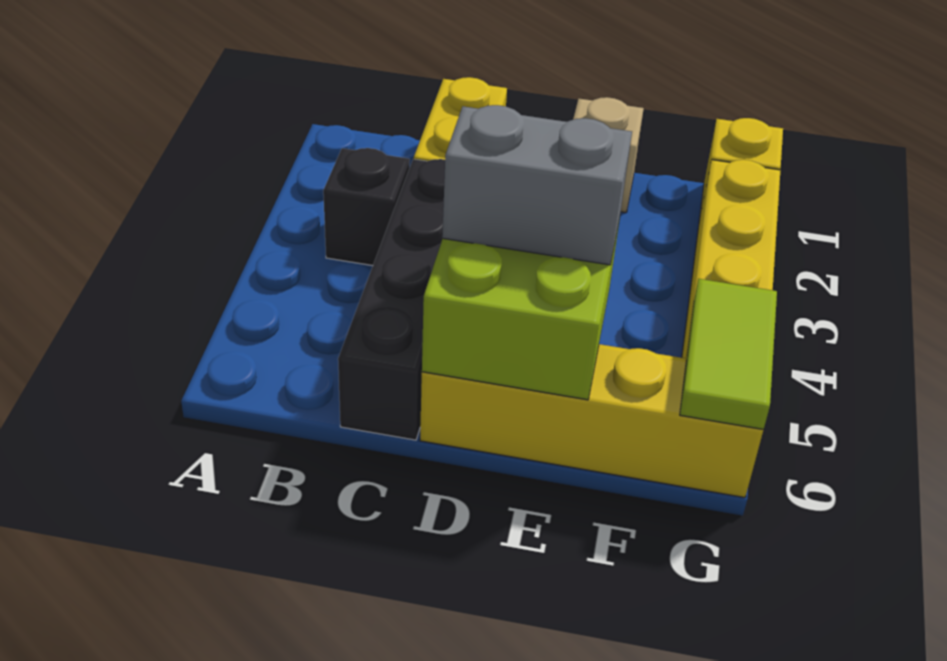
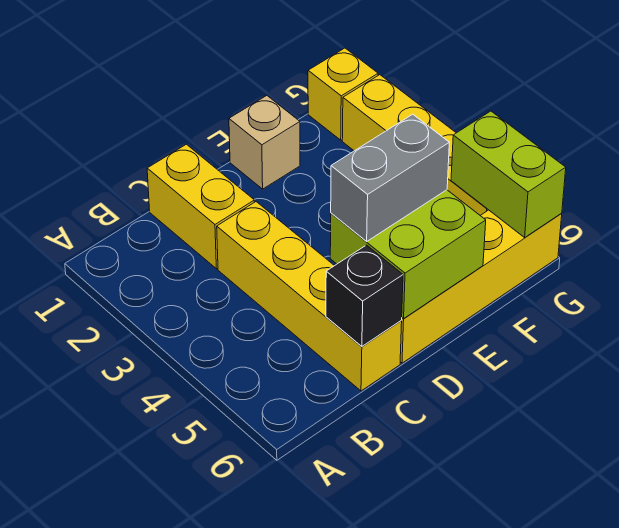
black brick B3 level 1 -> black brick C6 level 2
black brick C3:C6 level 1 -> yellow brick C3:C6 level 1
lime tile G5:G6 level 2 -> lime brick G5:G6 level 2

